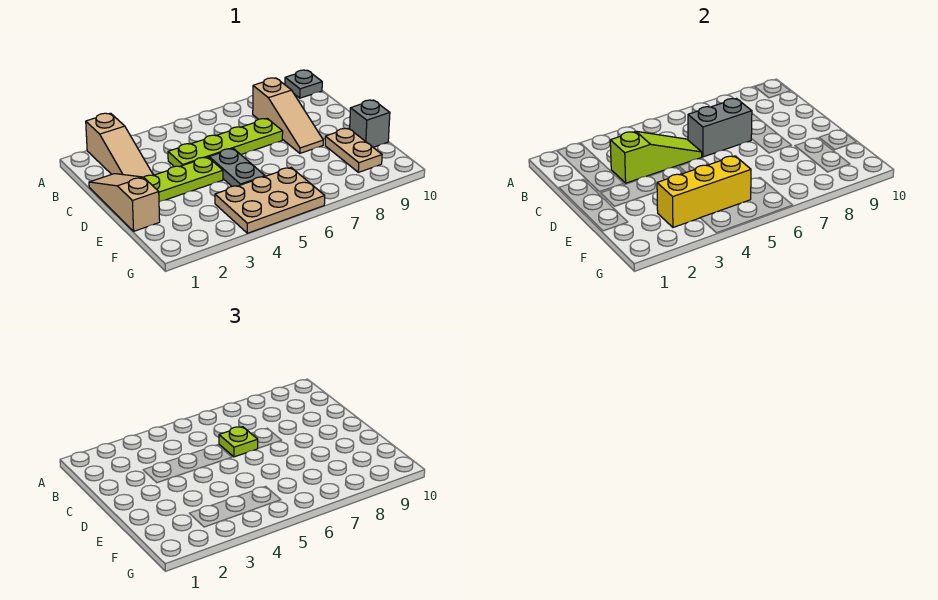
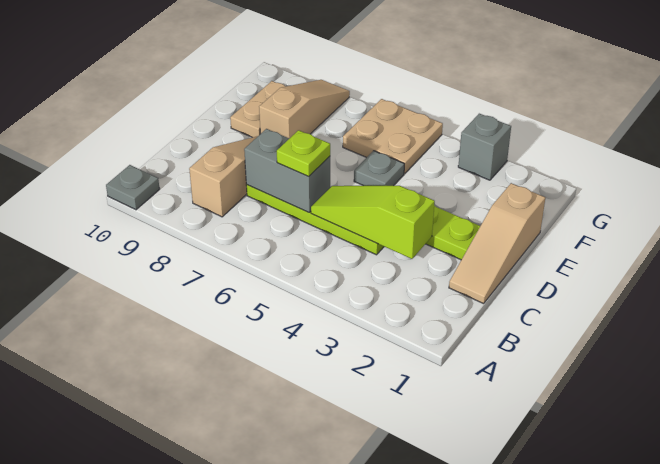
tan slope A2:C2 level 1 top A -> tan slope E8:G8 level 1 top E
grey plate D5:E5 level 1 -> grey plate E5 level 1
grey brick E10 level 1 -> grey brick G3 level 1
yellow brick F3:F5 level 2 -> none
tan plate F4:G6 level 1 -> tan plate F5:G6 level 1

